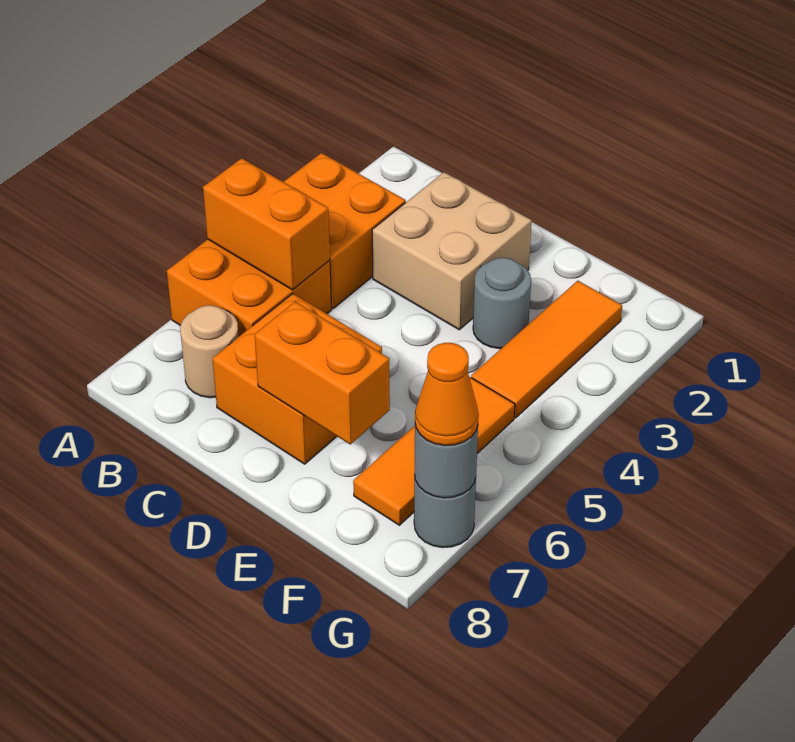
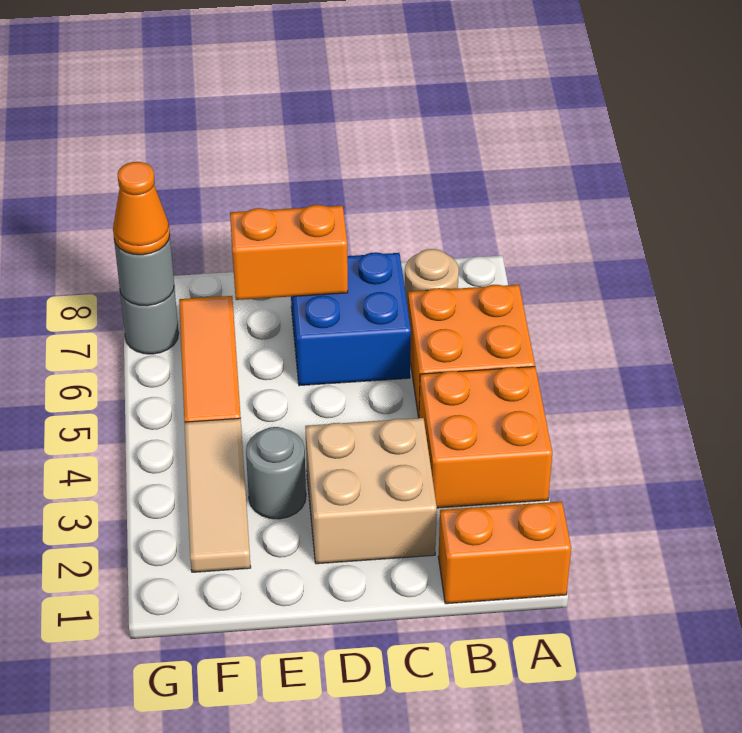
orange brick A5:B5 level 2 -> orange brick A1:B1 level 1
orange brick C6:D7 level 1 -> blue brick C6:D7 level 1
orange tile F2:F4 level 1 -> tan tile F2:F4 level 1

